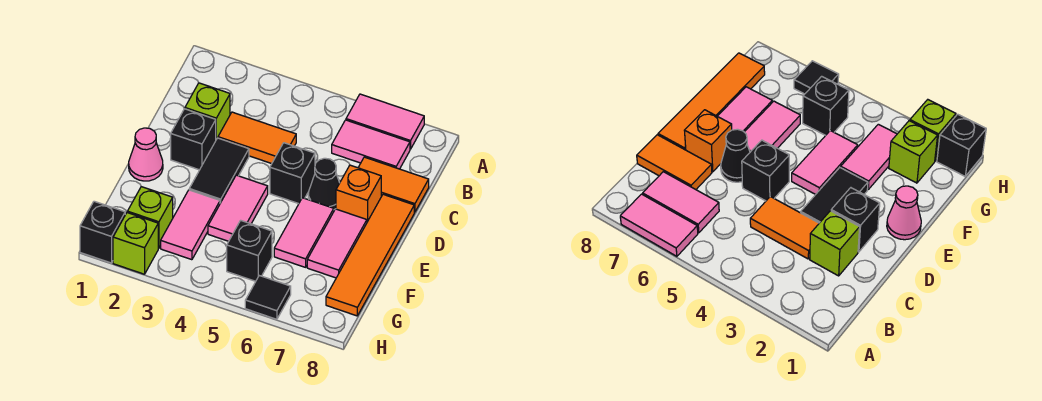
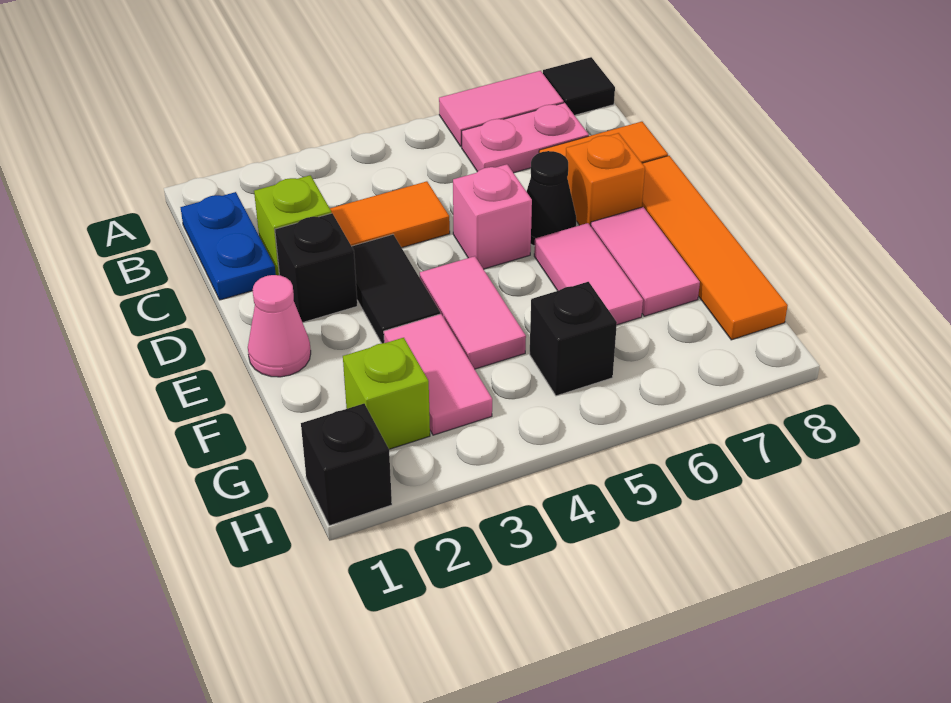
none -> blue plate B1:C1 level 1
pink tile B6:B7 level 1 -> pink plate B6:B7 level 1
black brick D5 level 1 -> pink brick D5 level 1
lime brick H2 level 1 -> none
black tile H6 level 1 -> black tile A8 level 1

